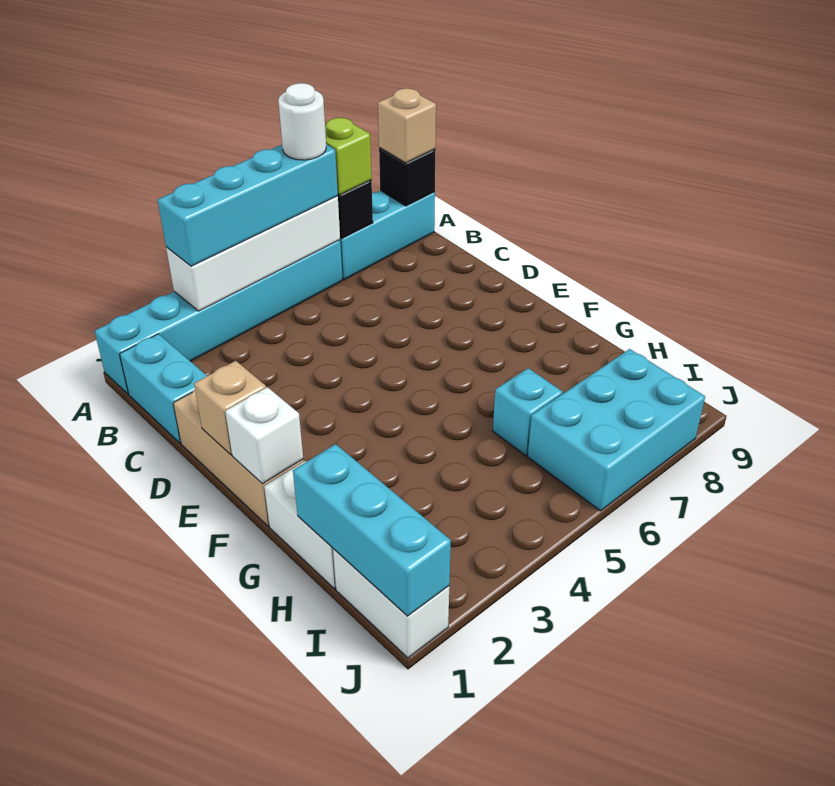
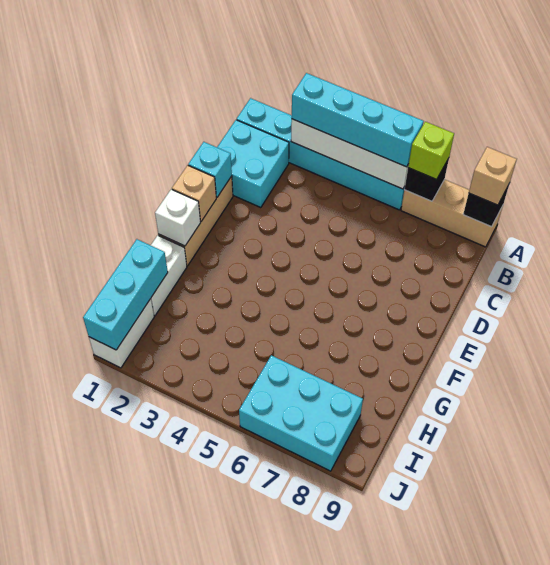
white round brick A6 level 4 -> none
cyan brick A7:A9 level 1 -> tan brick A7:A9 level 1
cyan brick B1:C1 level 1 -> cyan brick B1:C2 level 1
cyan brick H6 level 1 -> cyan brick D1 level 2

